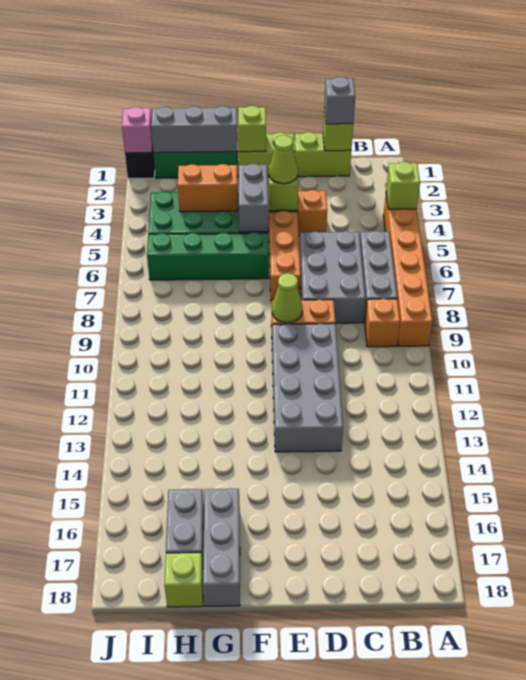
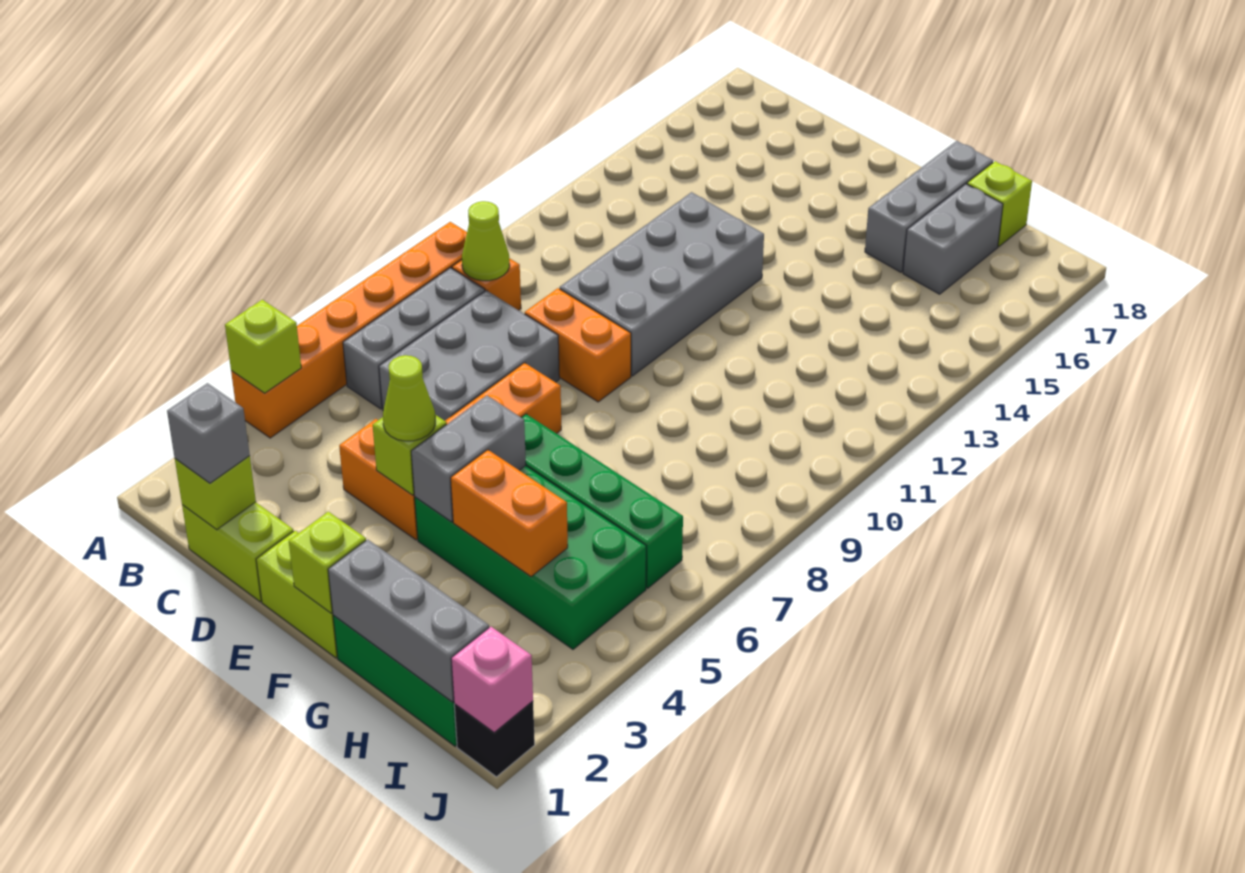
lime cone E9 level 2 -> lime cone B9 level 2

